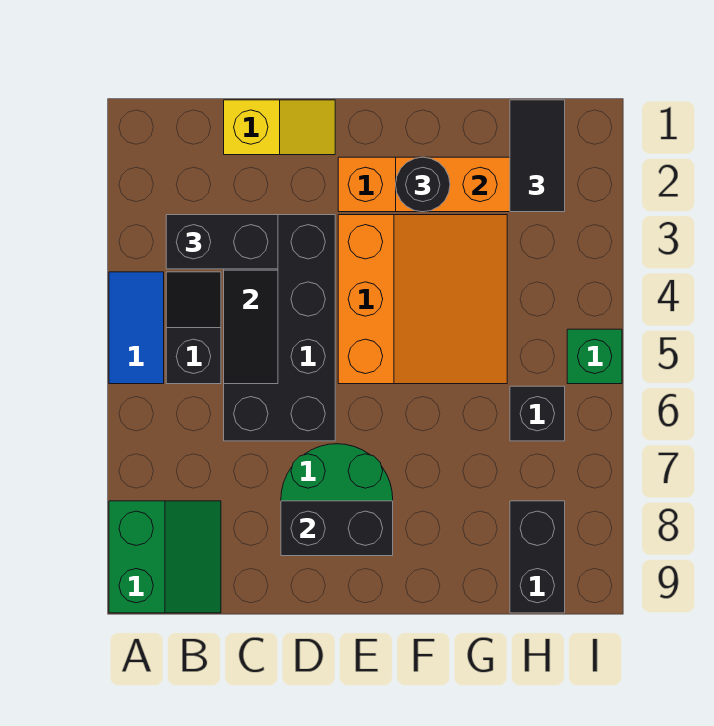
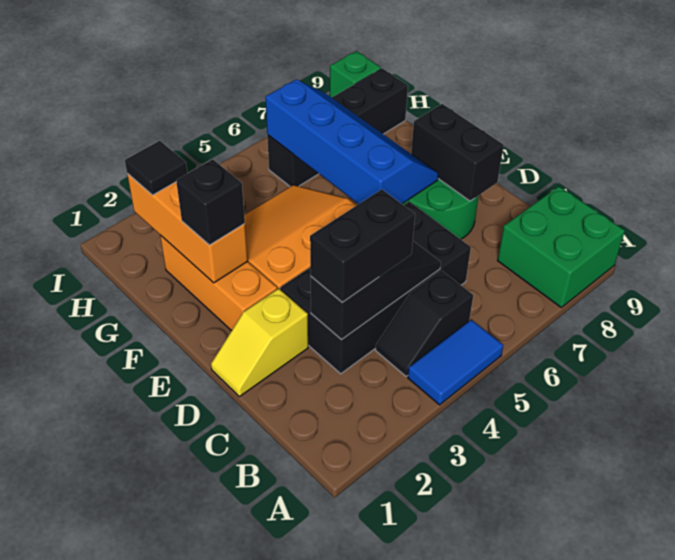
green slope A8:B9 level 1 top A -> green brick A8:B9 level 1
black brick B3:C3 level 3 -> black brick C3:C4 level 3
yellow slope C1:D1 level 1 top C -> yellow slope D1:D2 level 1 top 2
none -> blue slope E6:H7 level 2 top 6
black round brick F2 level 3 -> black brick F2 level 3
black tile H1:H2 level 3 -> black tile H2 level 3
green brick I5 level 1 -> green brick I9 level 1

